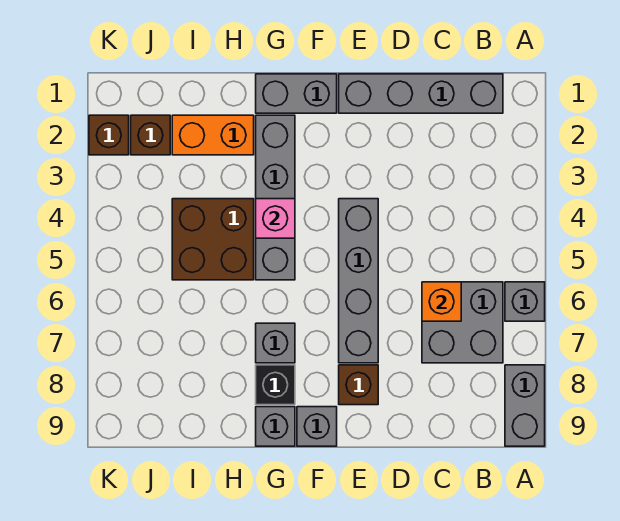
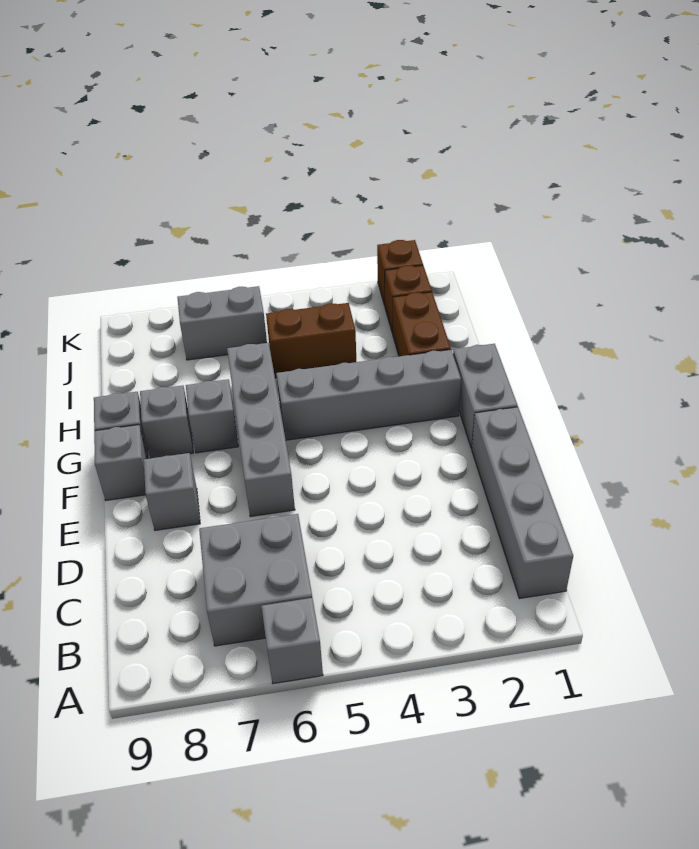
grey brick A8:A9 level 1 -> grey brick J6:J7 level 1
orange brick C6 level 2 -> none
grey brick E4:E7 level 1 -> grey brick E6:H6 level 1
brown brick E8 level 1 -> grey brick E8 level 1
pink brick G4 level 2 -> none
black brick G8 level 1 -> grey brick G8 level 1
orange brick H2:I2 level 1 -> brown brick H2:I2 level 1
brown brick H4:I5 level 1 -> brown brick I4:I5 level 1

